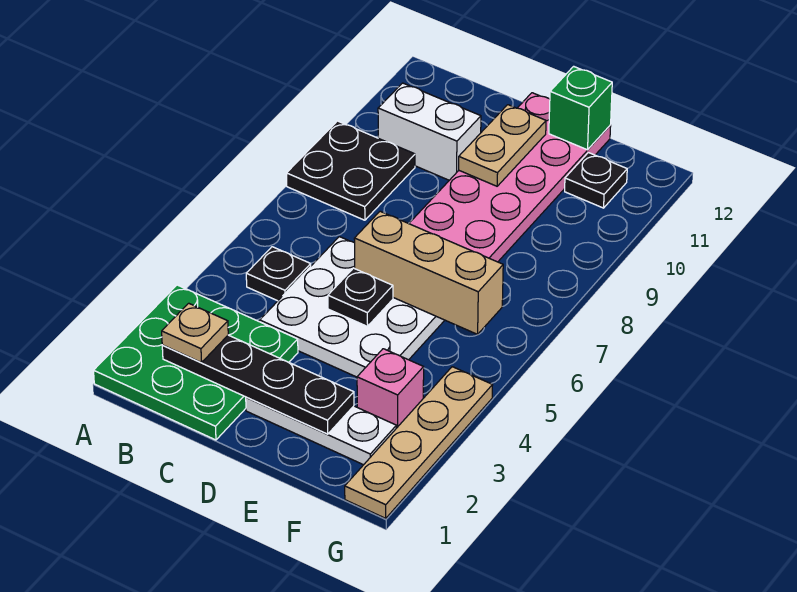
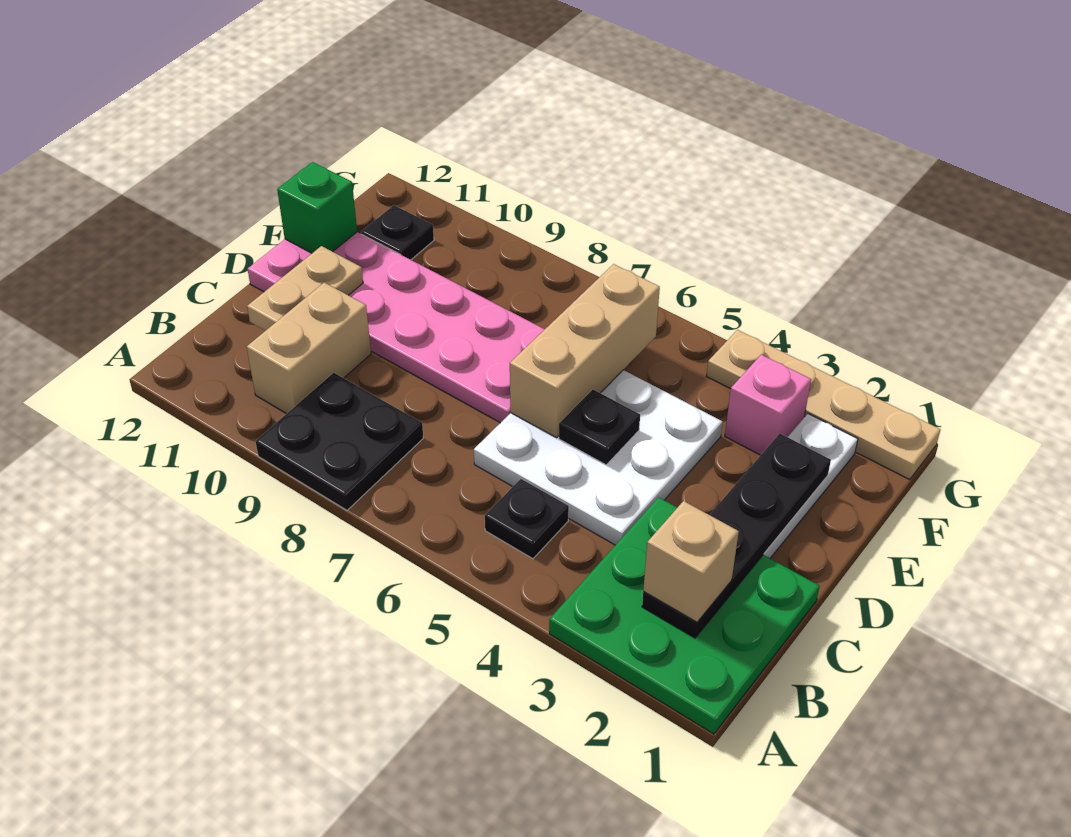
tan plate B2 level 3 -> tan brick B2 level 3
white brick B10:C10 level 1 -> tan brick B10:C10 level 1
tan plate D10:D11 level 2 -> tan plate C11:D11 level 2

